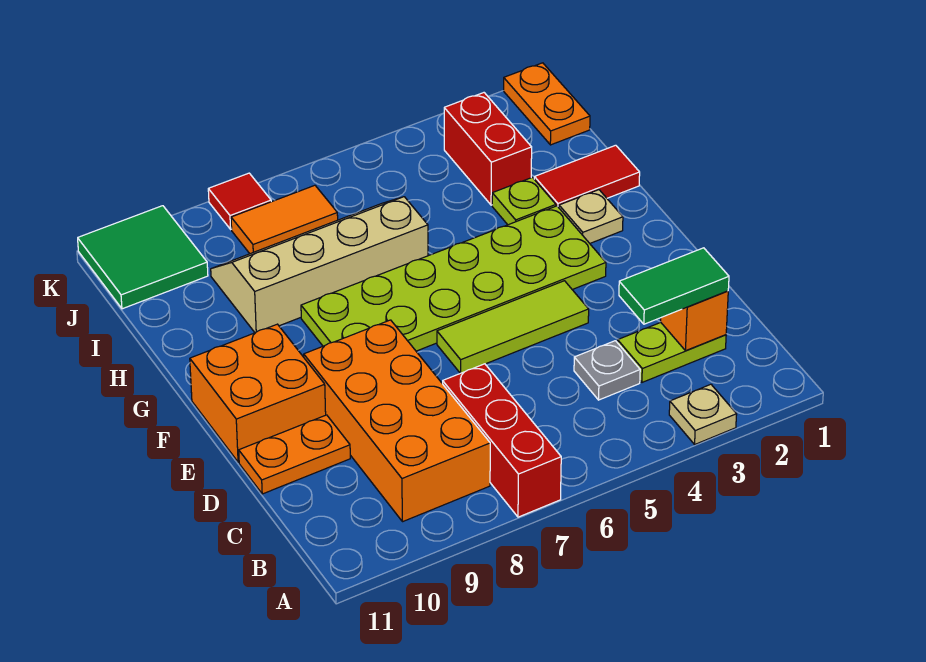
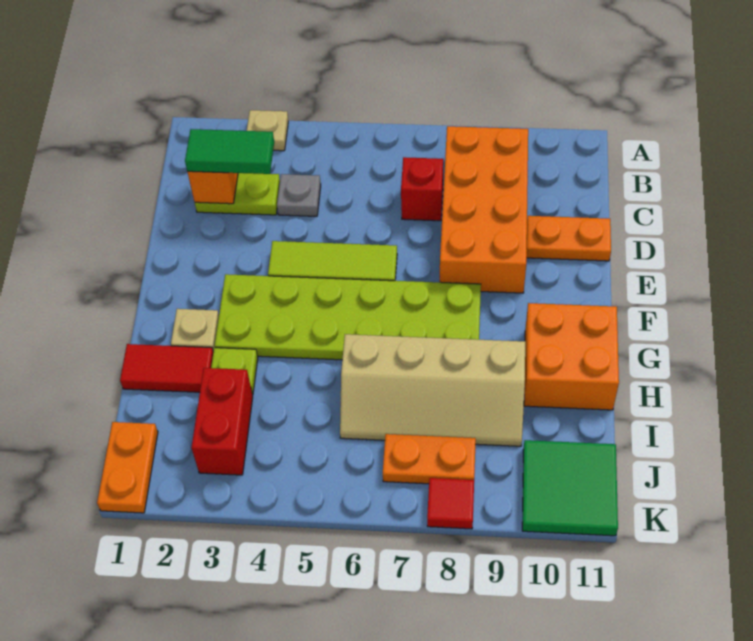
red brick A7:C7 level 1 -> red brick C7 level 1
orange brick E10:F11 level 1 -> orange brick G10:H11 level 1
orange tile J7:J8 level 1 -> orange plate J7:J8 level 1

